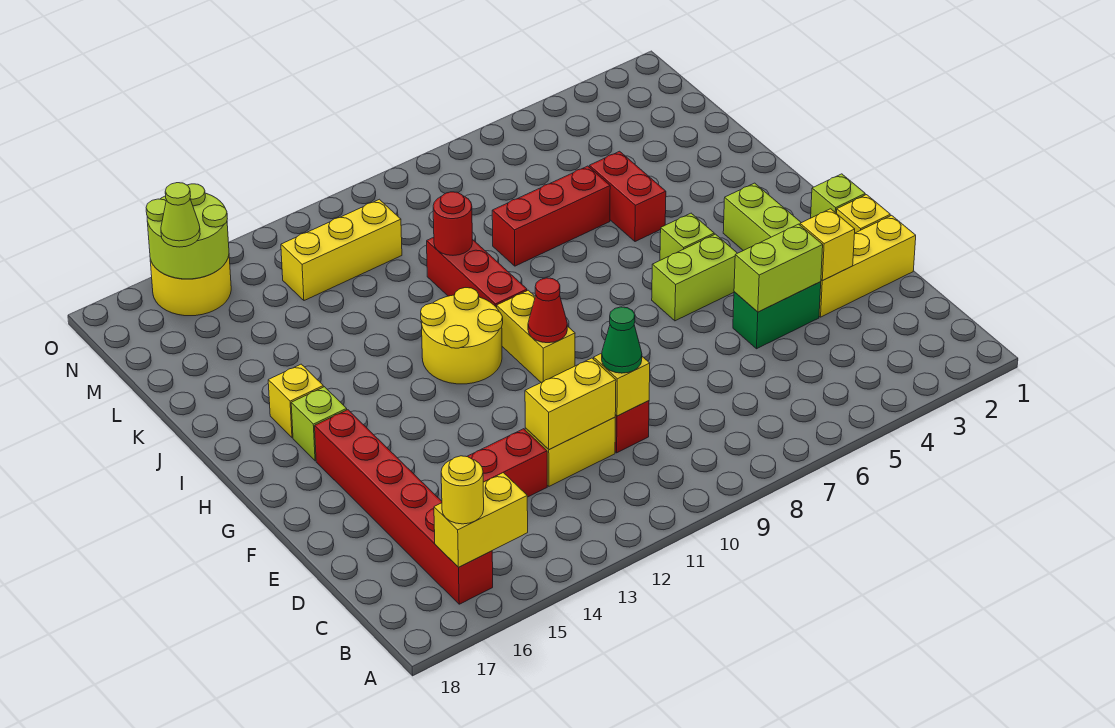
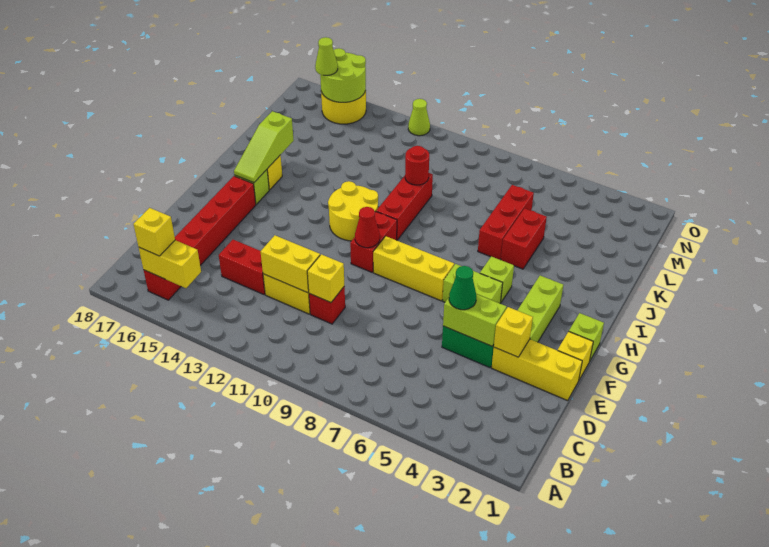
yellow round brick B16 level 3 -> yellow brick B16 level 3
green cone D10 level 3 -> green cone E5 level 3
yellow brick G10:H10 level 1 -> red brick G10:H10 level 1
none -> lime slope H16:J16 level 2 top J
red brick K6:K8 level 1 -> red brick J6:L6 level 1
yellow brick M11:M13 level 1 -> yellow brick G7:G9 level 1
none -> lime cone O12 level 1

